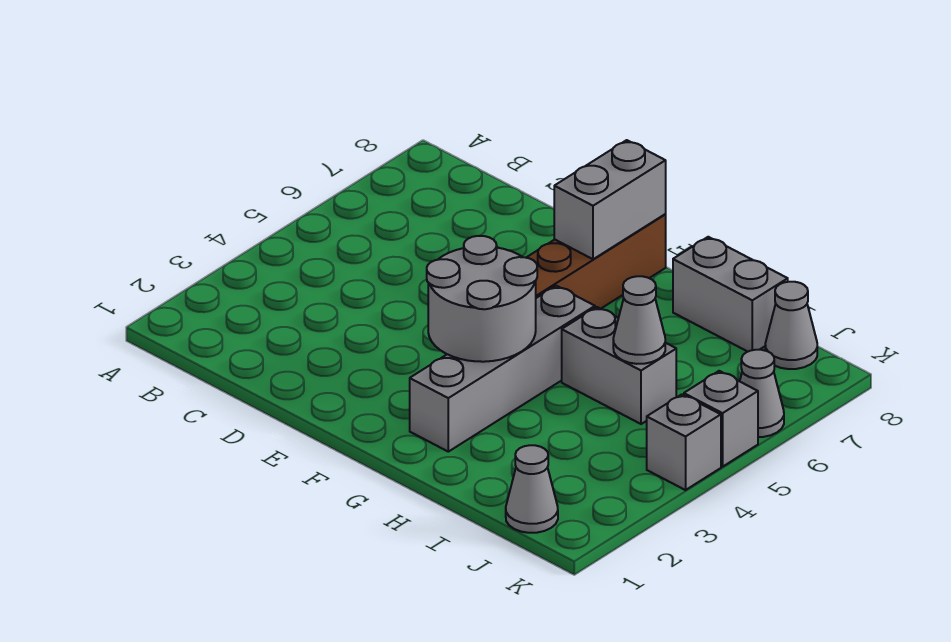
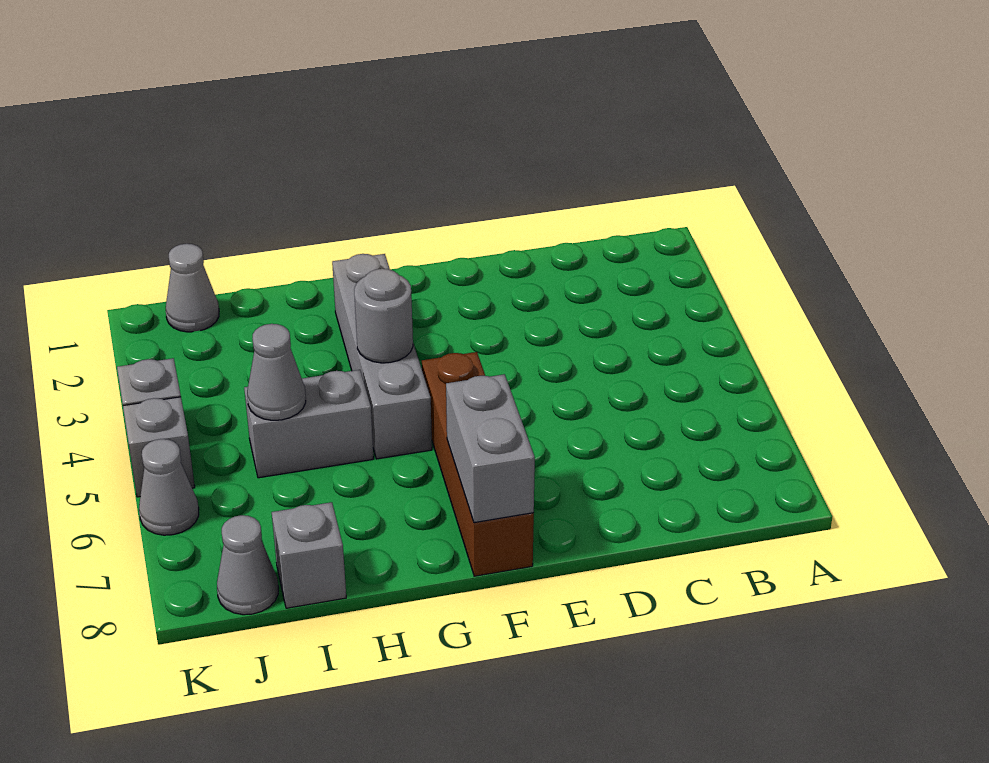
grey round brick F3:G4 level 2 -> grey round brick G4 level 2
grey brick H8:I8 level 1 -> grey brick I8 level 1

